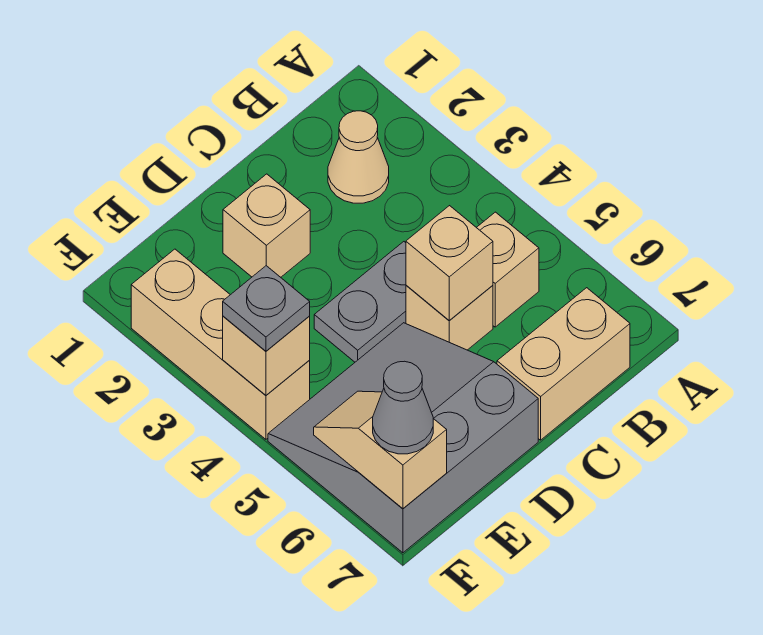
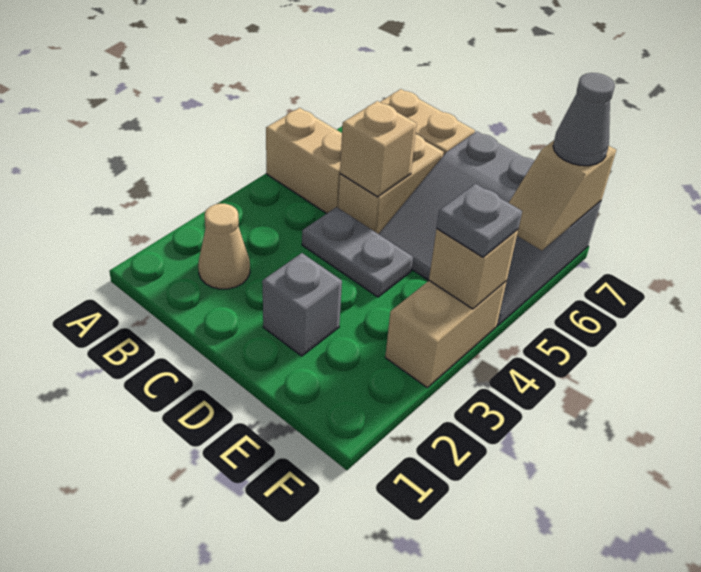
tan brick B5 level 1 -> tan brick A5:B5 level 1
tan brick C5 level 1 -> tan brick C5:C6 level 1
tan brick D2 level 1 -> grey brick D2 level 1
tan brick F2:F4 level 1 -> tan brick F3:F4 level 1

